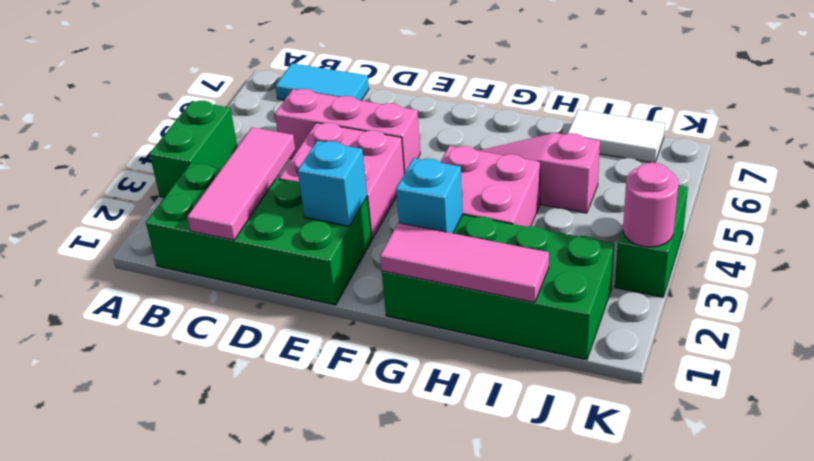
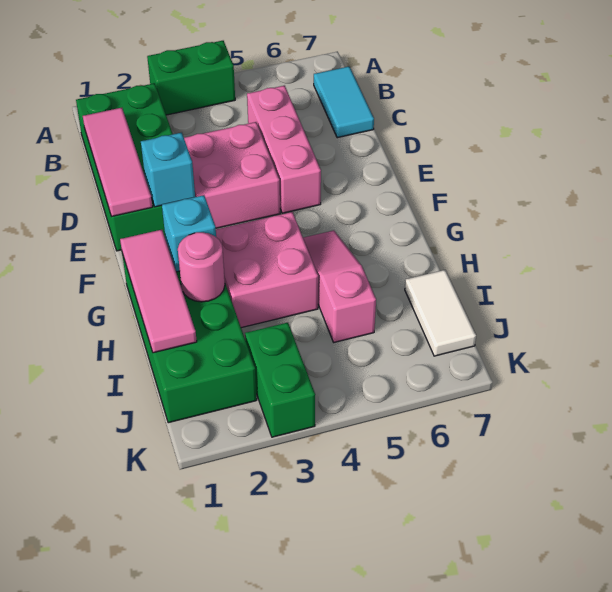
pink tile C1:C3 level 2 -> pink tile C1:E1 level 2
green brick K3:K4 level 1 -> green brick J3:K3 level 1
pink round brick K3 level 2 -> pink round brick H2 level 2

